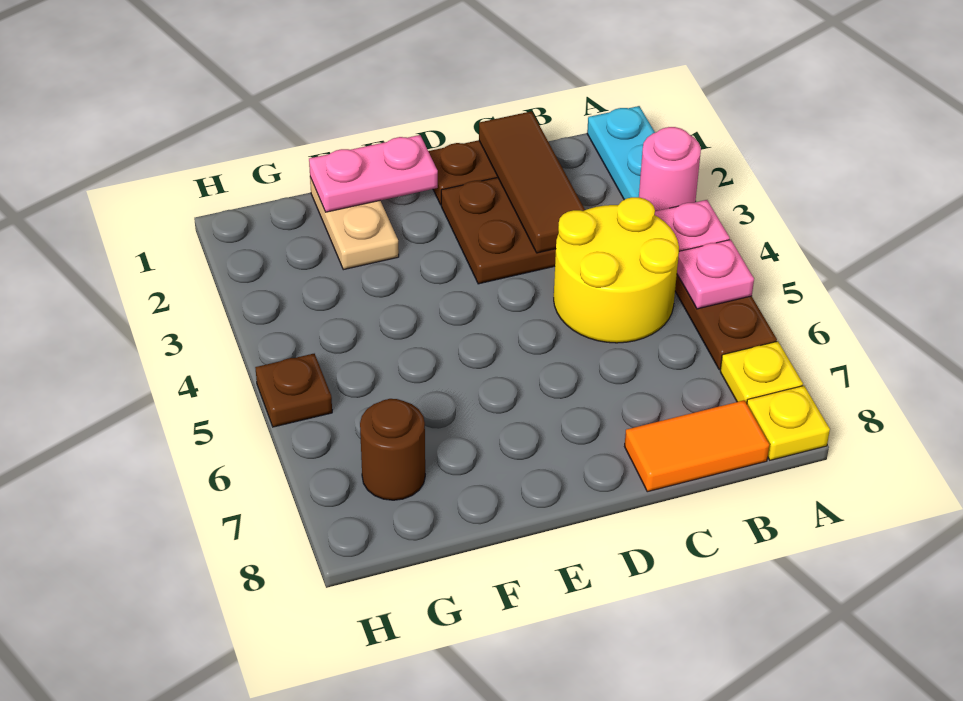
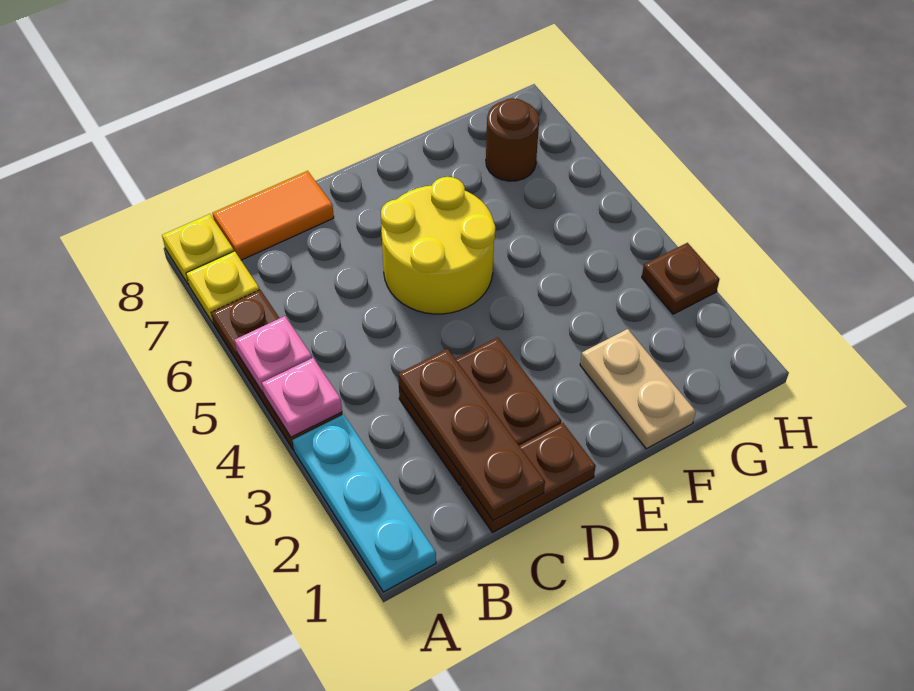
pink round brick A3 level 2 -> none
yellow round brick B4:C5 level 1 -> yellow round brick D5:E6 level 1
brown tile C1:C3 level 2 -> brown plate C1:C3 level 2
pink plate E1:F1 level 2 -> none
brown plate H5 level 1 -> brown plate H3 level 1

